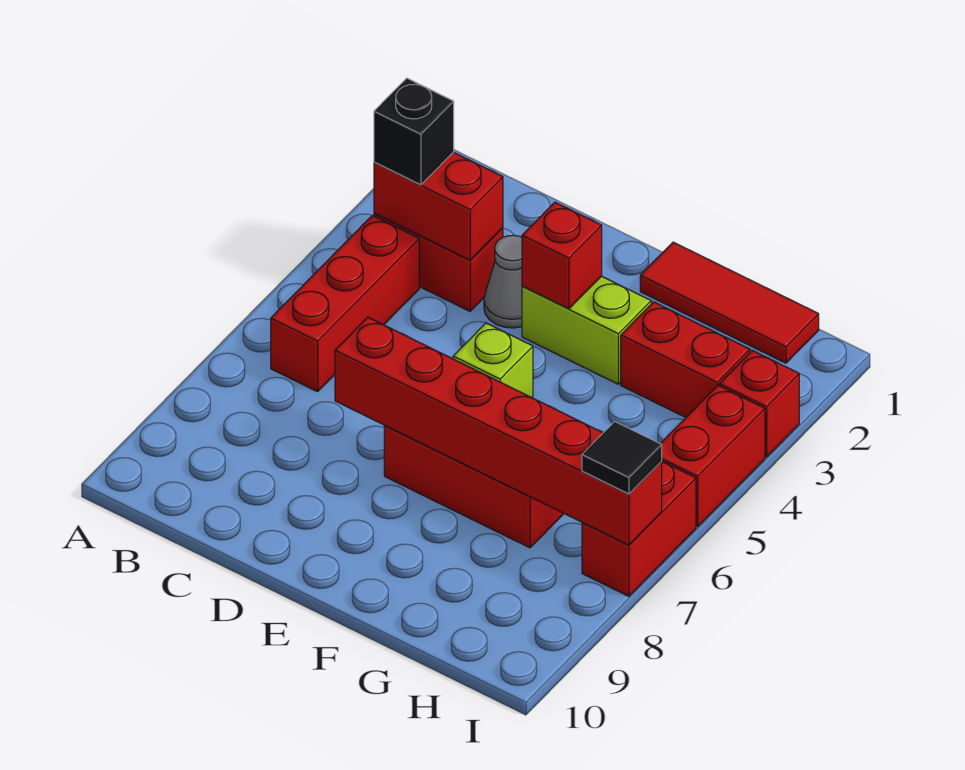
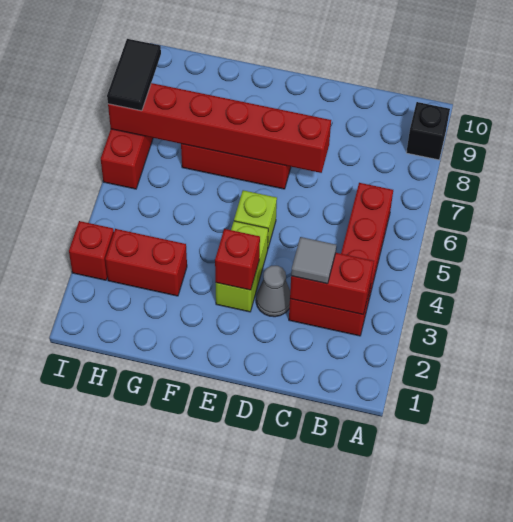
black brick B3 level 3 -> black brick A9 level 1
none -> grey tile C3 level 3
lime brick E3:F3 level 1 -> lime brick E3:E4 level 1
red tile F1:H1 level 1 -> none
red brick I4:I5 level 1 -> none
black tile I7 level 3 -> black tile I7:I8 level 3

